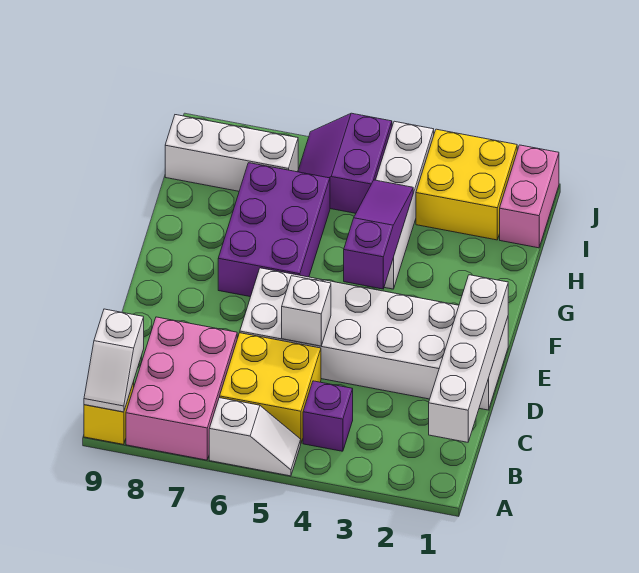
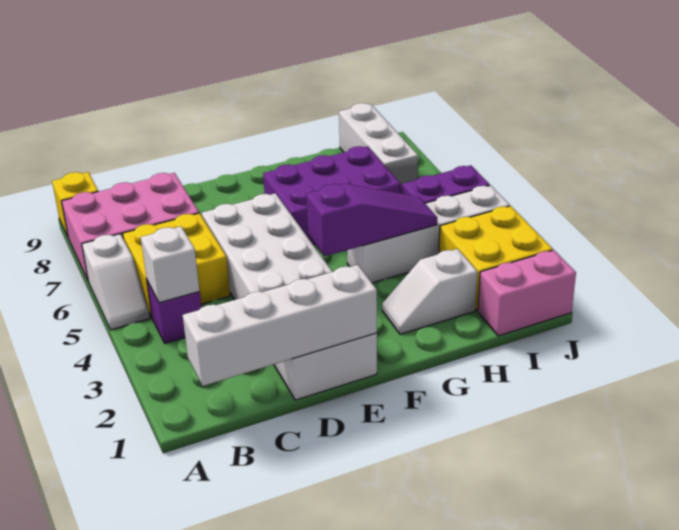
white slope A9:B9 level 2 top B -> white slope G2:H2 level 1 top H
white brick D5 level 2 -> white brick B4 level 2

